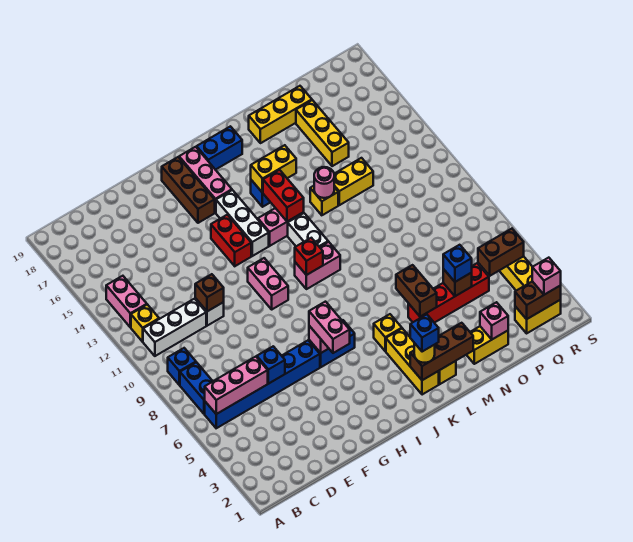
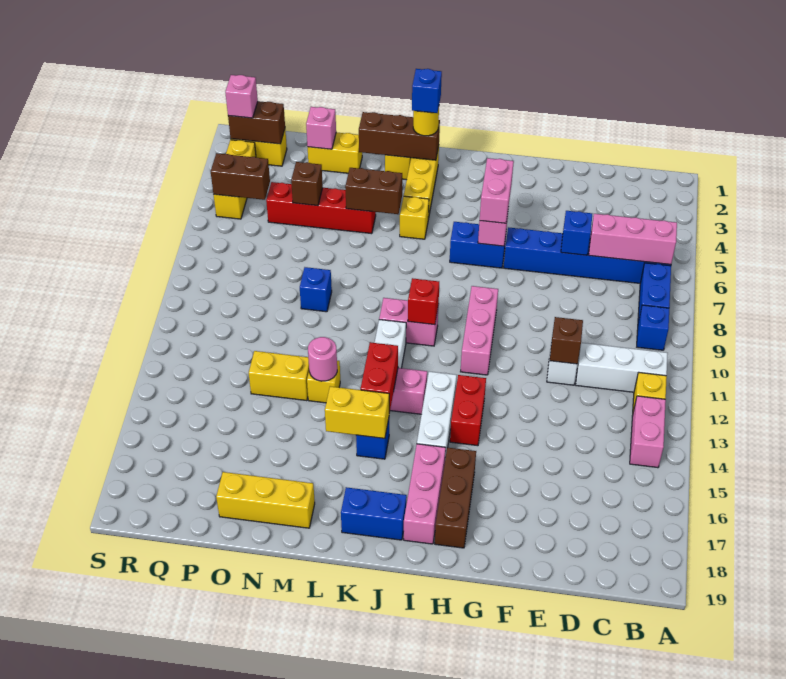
pink brick H10:H11 level 1 -> pink brick H9:H11 level 1
brown brick M5:M6 level 2 -> brown brick L5:M5 level 2
blue brick O5 level 3 -> blue brick N9 level 1
yellow brick O15:O17 level 1 -> none

